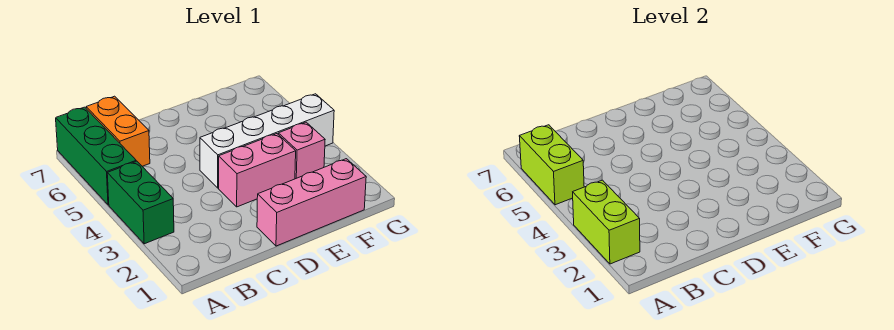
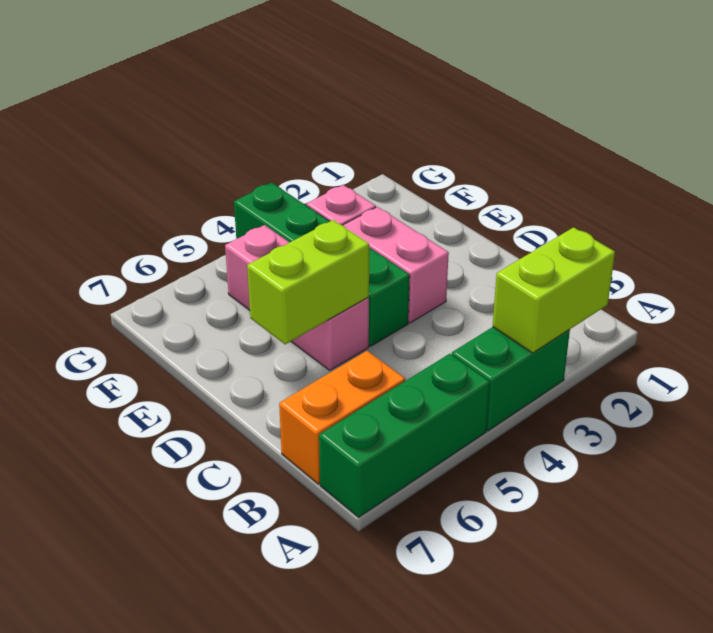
lime brick A5:A6 level 2 -> lime brick D5:D6 level 2
pink brick D1:F1 level 1 -> pink brick D5:F5 level 1
white brick D4:G4 level 1 -> green brick D4:G4 level 1

